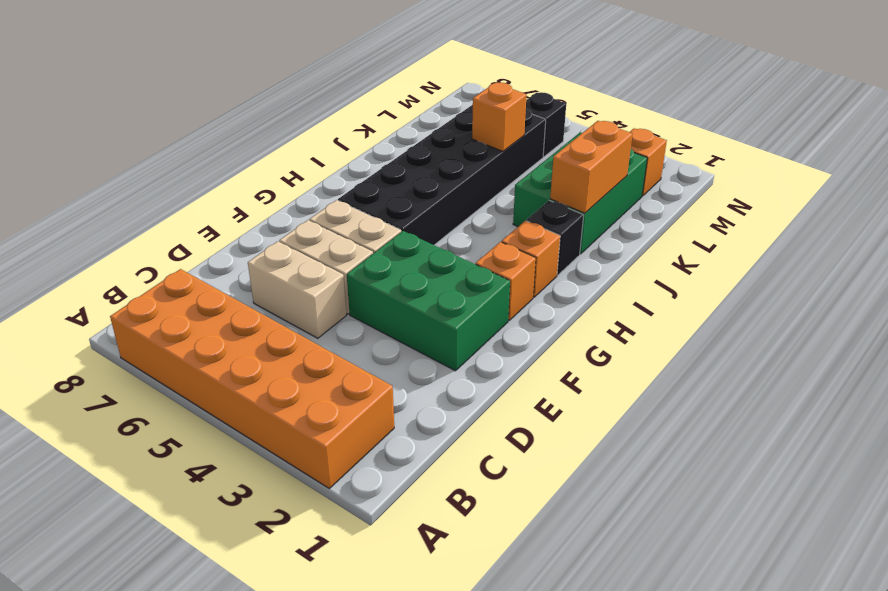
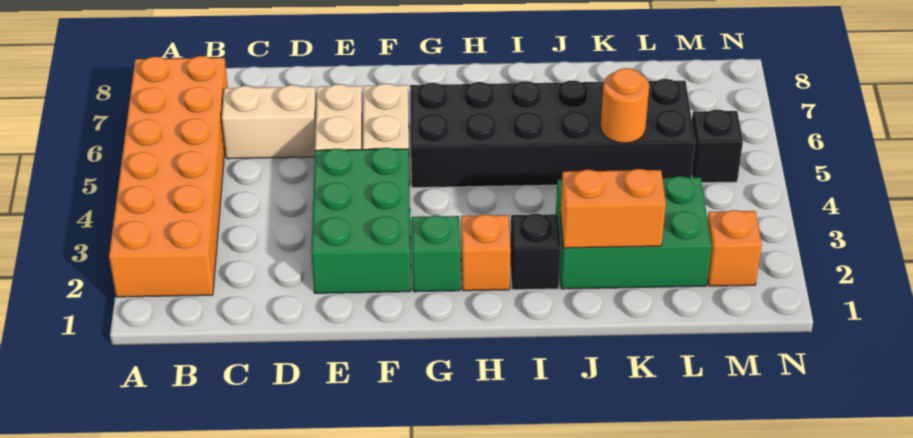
tan brick D5:D6 level 1 -> tan brick C6:D6 level 1
orange brick G2 level 1 -> green brick G2 level 1
orange brick K5 level 2 -> orange round brick K5 level 2

